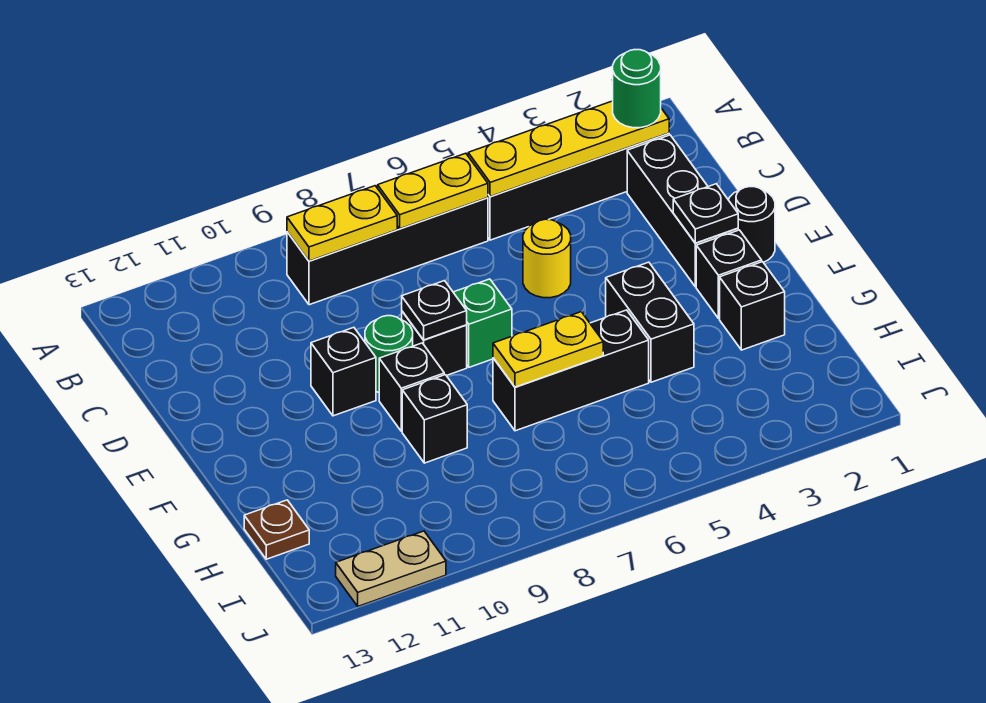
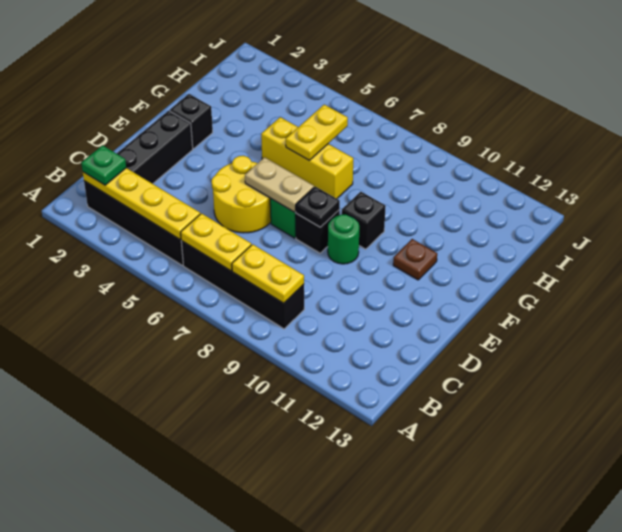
green round brick B2 level 3 -> green plate B2 level 3
yellow round brick D5 level 1 -> yellow round brick D5:E6 level 1
black round brick E1 level 1 -> none
black plate E2 level 2 -> none
black brick E10 level 1 -> none
black brick F4:G4 level 1 -> none
black brick G2 level 1 -> none
black brick G5:G7 level 1 -> yellow brick G5:G7 level 1
yellow plate G6:G7 level 2 -> yellow plate G6:H6 level 2
black brick G9 level 1 -> none
brown plate H13 level 1 -> brown plate F11 level 1
tan plate J11:J12 level 1 -> tan plate E6:E7 level 2

